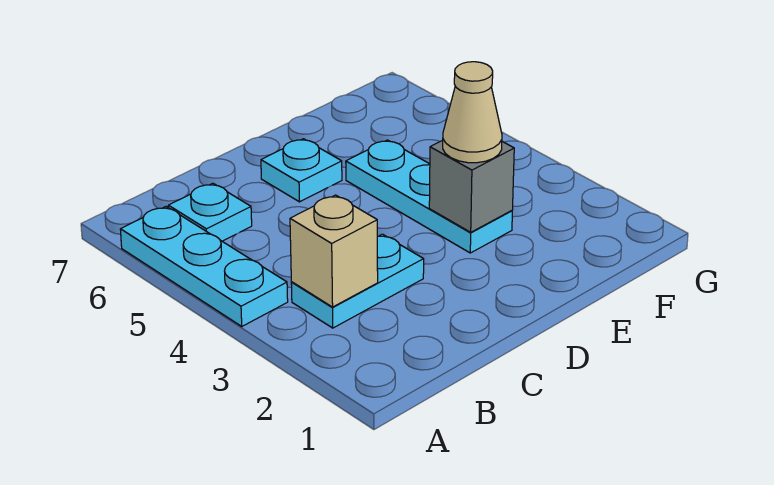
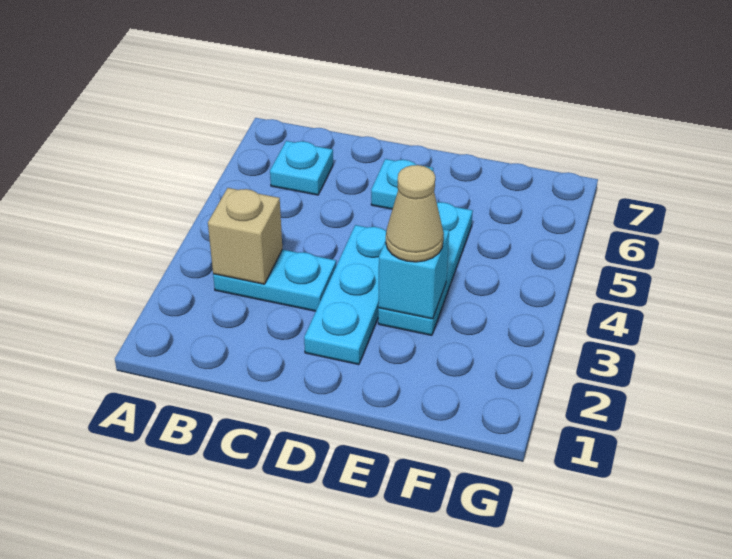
cyan plate A4:A6 level 1 -> cyan plate D2:D4 level 1
grey brick E3 level 2 -> cyan brick E3 level 2

